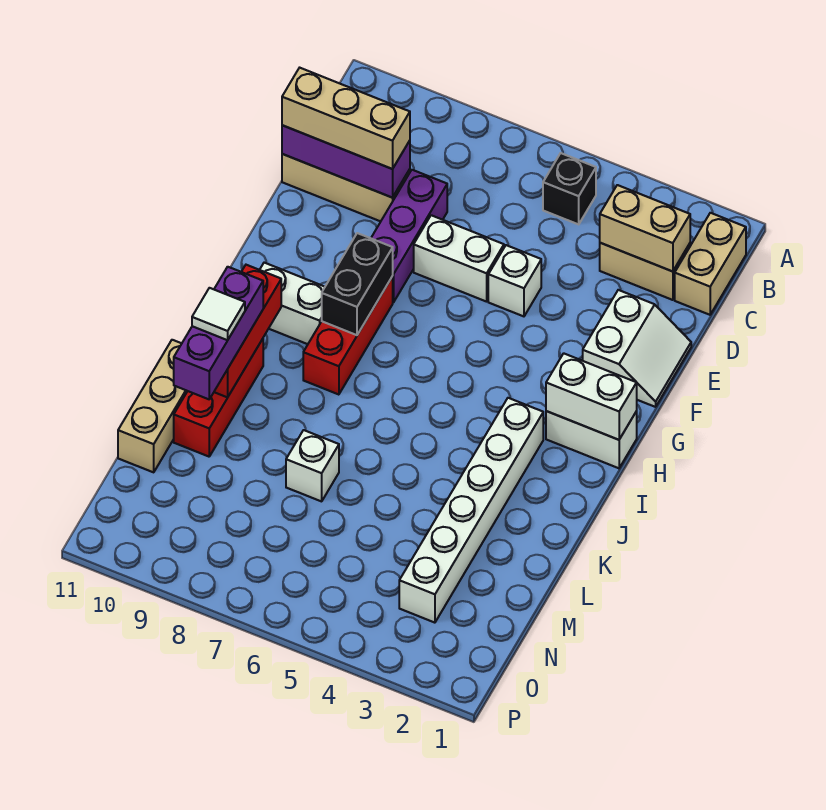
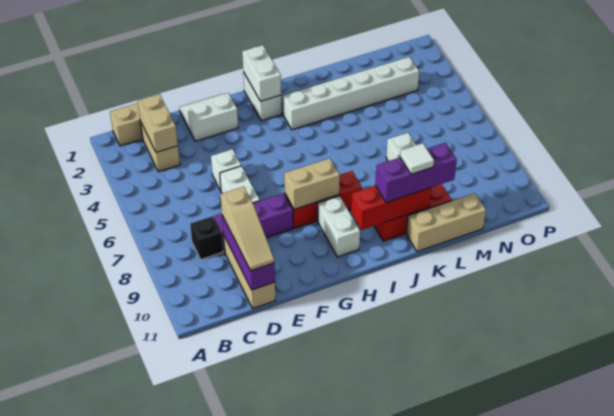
black brick B5 level 1 -> black brick C8 level 1
tan brick D9:D11 level 3 -> tan slope D9:D11 level 3 top 9
black brick G8:H8 level 2 -> tan brick G8:H8 level 2

